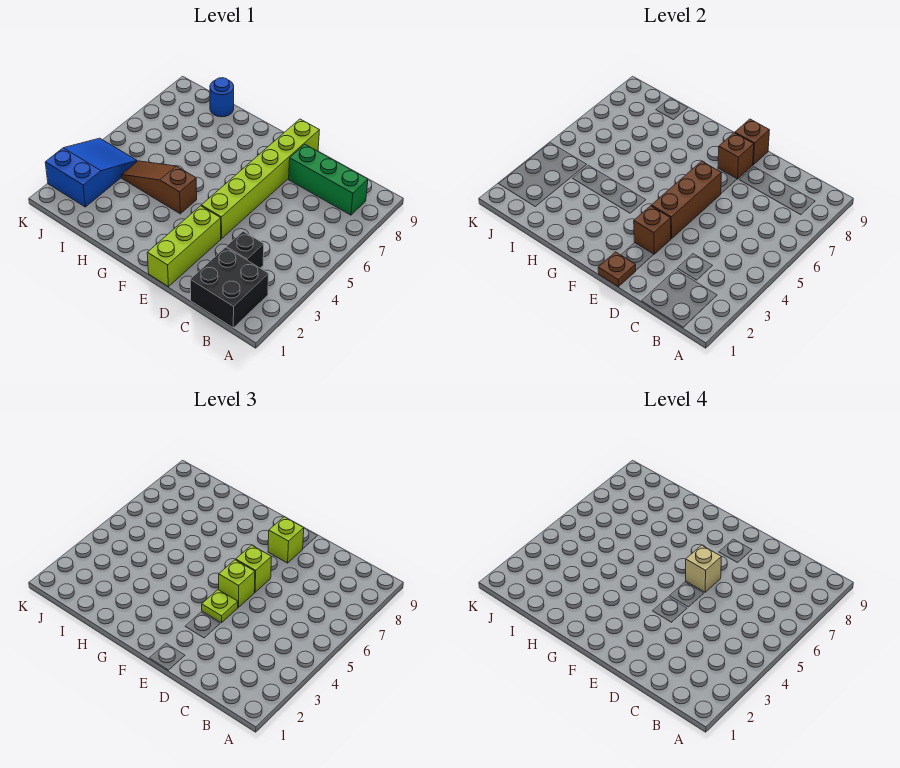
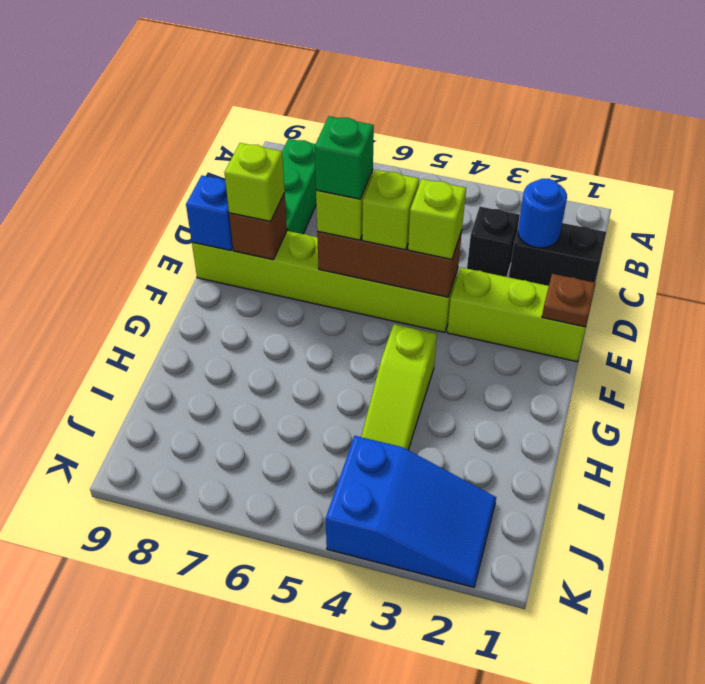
black brick B1:C2 level 1 -> black brick C1:C2 level 1
brown brick E3 level 2 -> none
lime plate E4 level 3 -> lime brick E4 level 3
tan brick E6 level 4 -> green brick E6 level 4
brown brick E9 level 2 -> blue brick E9 level 2
brown slope G4:I4 level 1 top G -> lime slope G4:I4 level 1 top G
blue round brick I9 level 1 -> blue round brick C2 level 2
blue slope J2:K4 level 1 top 2 -> blue slope J2:K4 level 1 top 4

